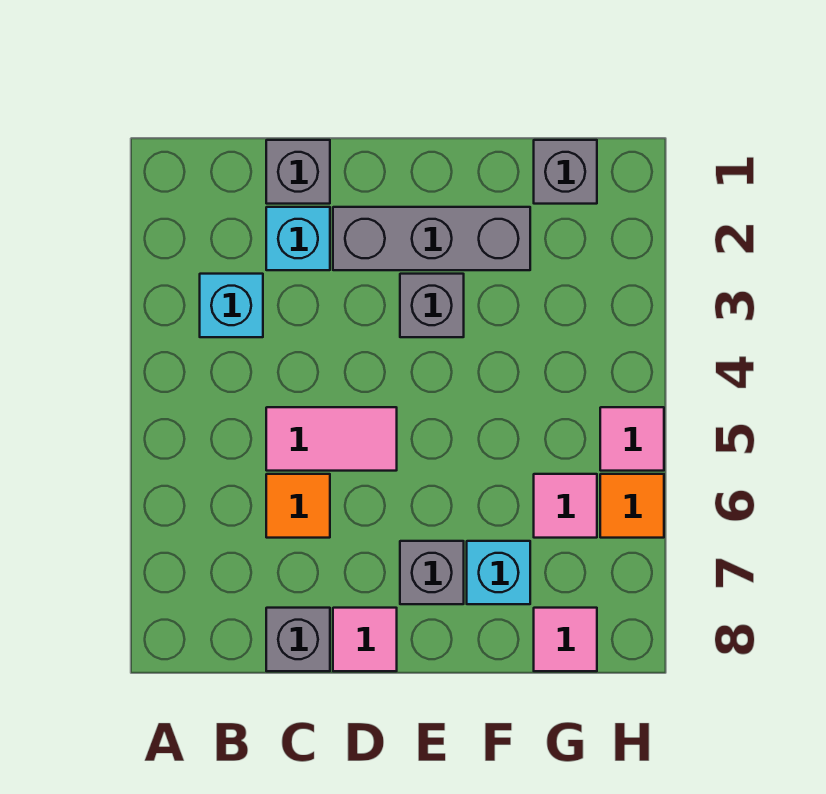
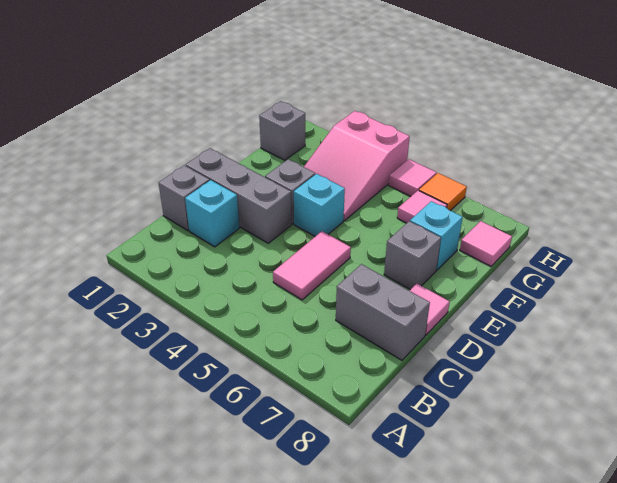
cyan brick B3 level 1 -> cyan brick E4 level 1
orange tile C6 level 1 -> none
grey brick C8 level 1 -> grey brick C7:C8 level 1
grey brick D2:F2 level 1 -> grey brick D1:D3 level 1
none -> pink slope F3:H4 level 1 top H

